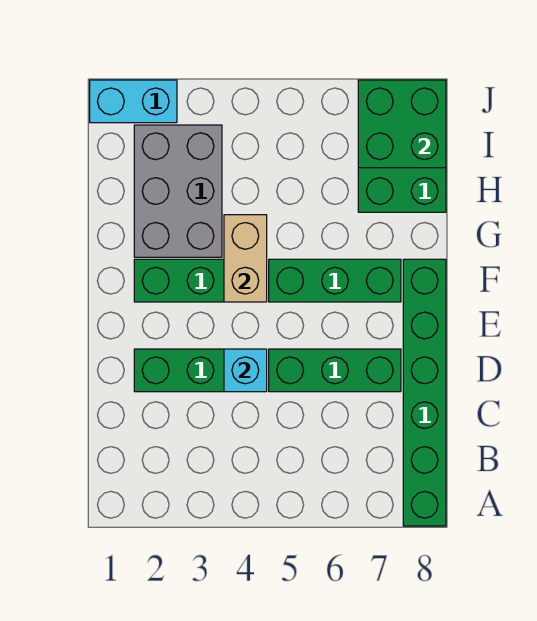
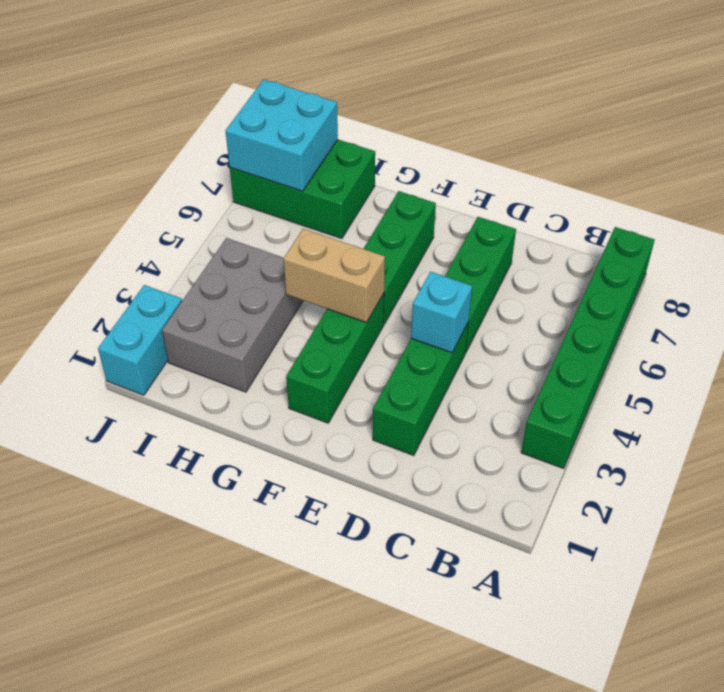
green brick A8:F8 level 1 -> green brick A3:A8 level 1
grey brick G2:I3 level 1 -> grey brick H2:I4 level 1
green brick I7:J8 level 2 -> cyan brick I7:J8 level 2

